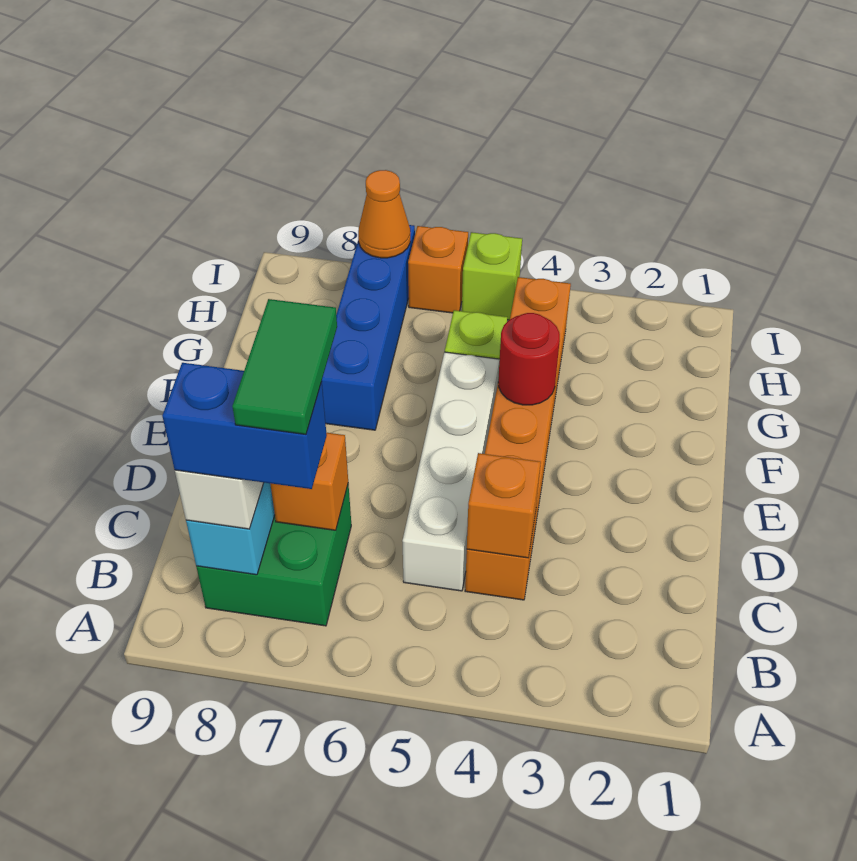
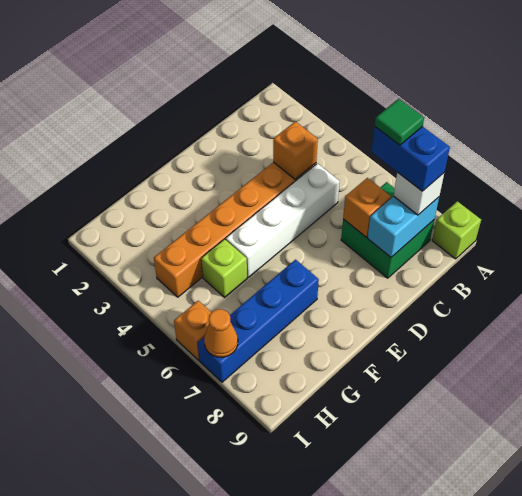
green tile B7:C7 level 5 -> green tile B7 level 5
red round brick F4 level 2 -> none
lime brick I5 level 1 -> lime brick A9 level 1

